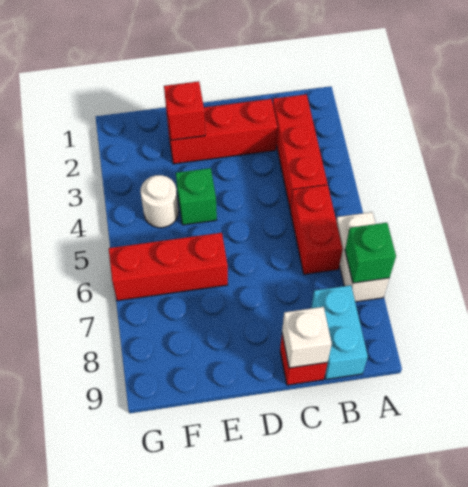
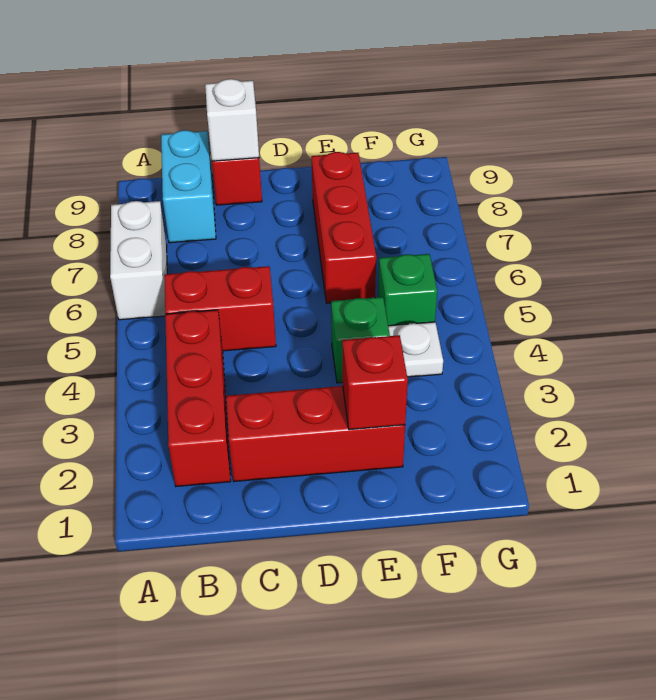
green brick A7 level 2 -> green brick F5 level 1
red brick B5:B6 level 1 -> red brick B5:C5 level 1
red brick E6:G6 level 1 -> red brick E6:E8 level 1
white round brick F4 level 1 -> white plate F4 level 1

